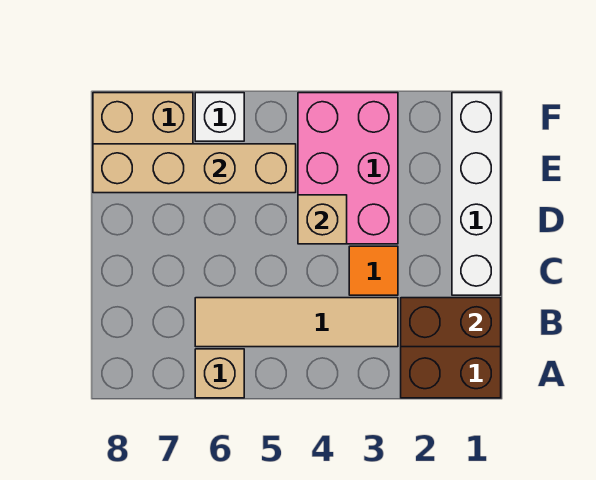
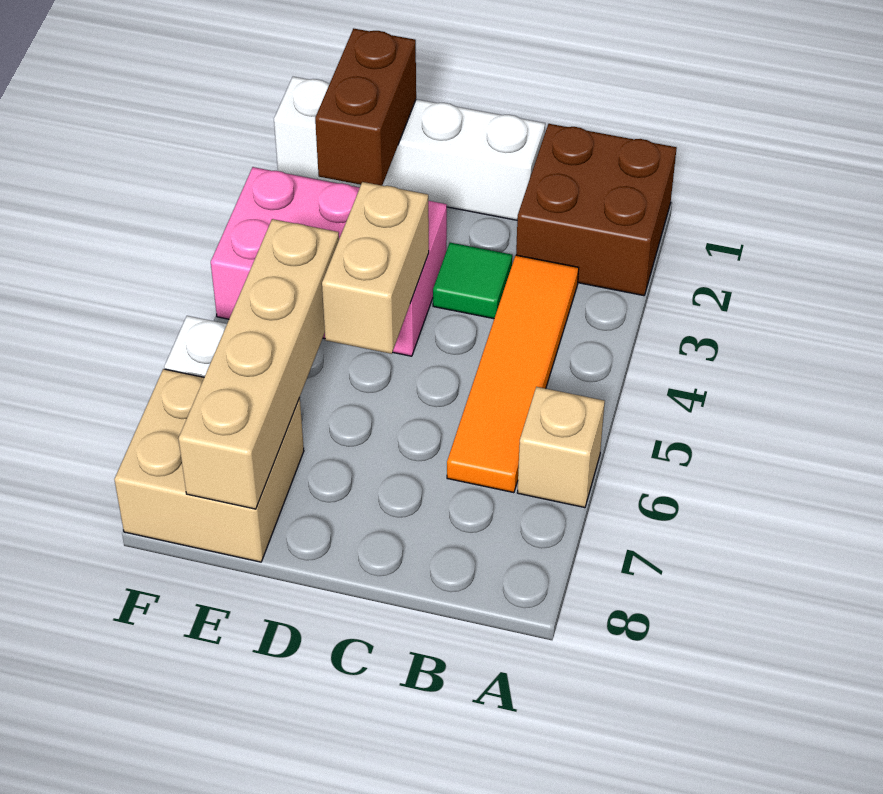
brown brick B1:B2 level 2 -> brown brick E1:E2 level 2
tan tile B3:B6 level 1 -> orange tile B3:B6 level 1
orange tile C3 level 1 -> green tile C3 level 1
tan brick D4 level 2 -> tan brick D4:D5 level 2

